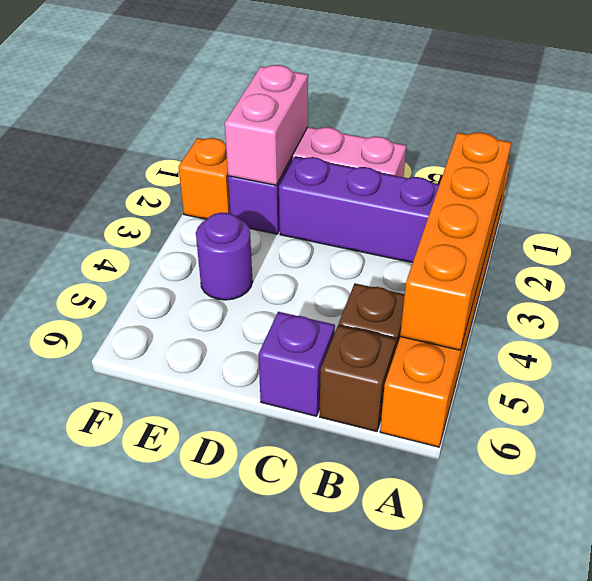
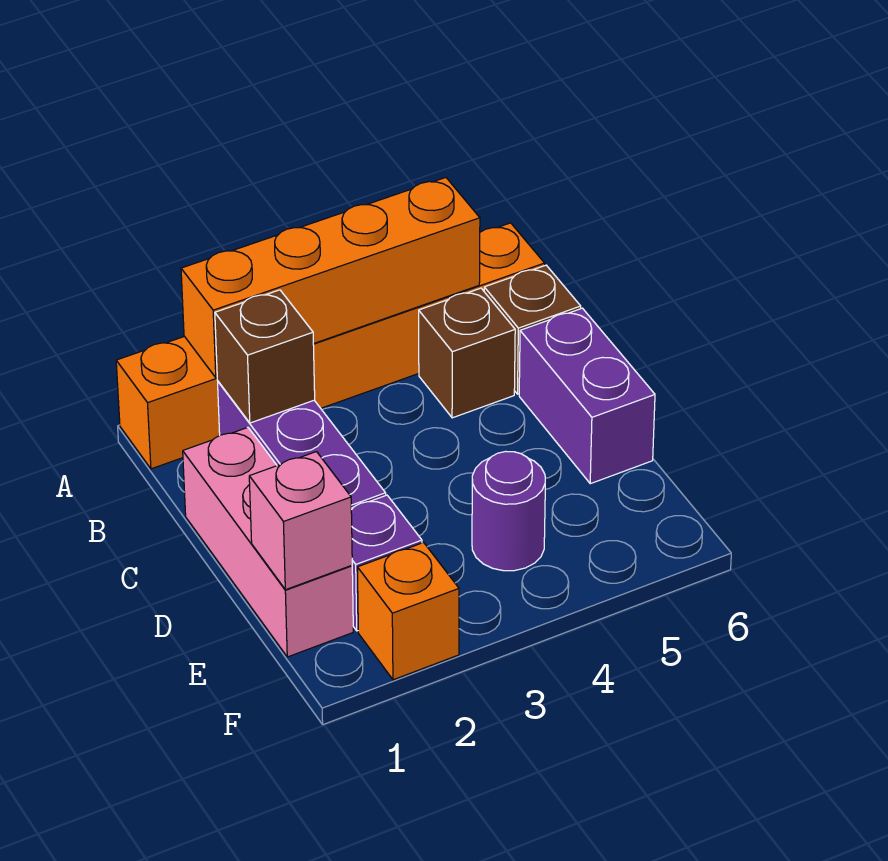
none -> brown brick B2 level 2
purple brick C6 level 1 -> purple brick C6:D6 level 1
pink brick E1:E2 level 2 -> pink brick E1 level 2

